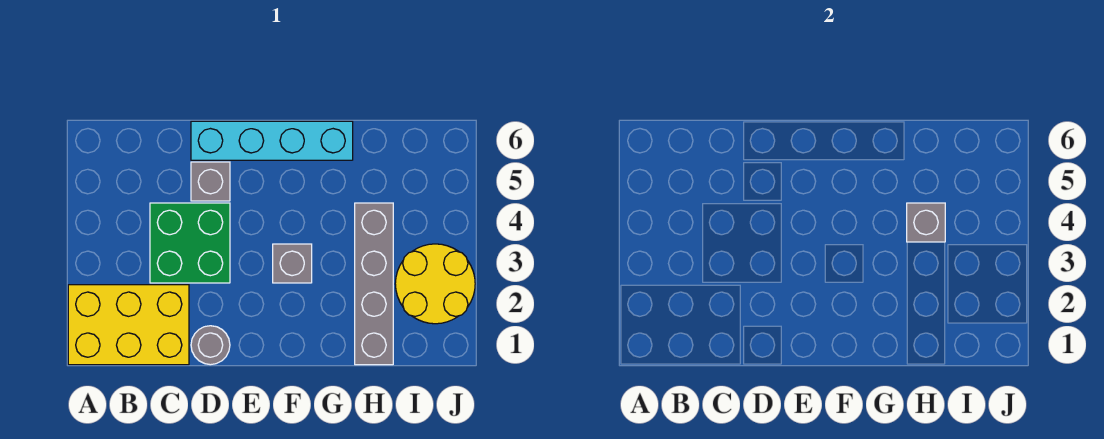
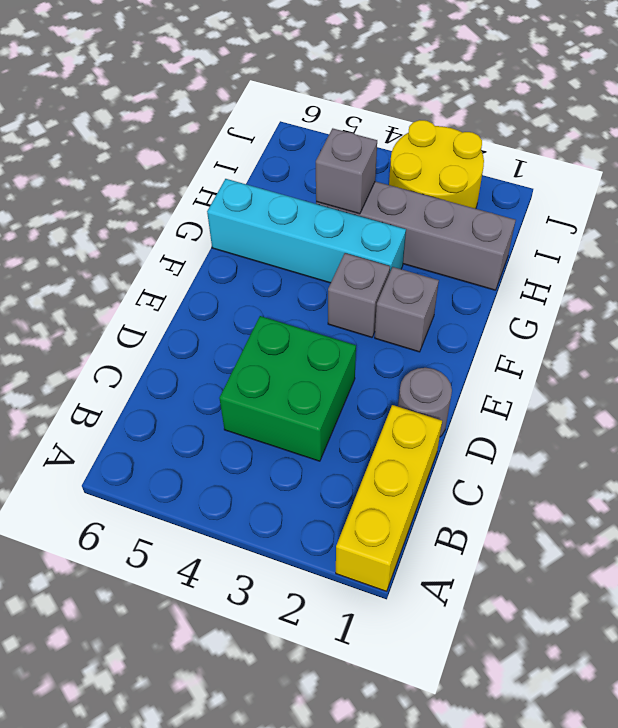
yellow brick A1:C2 level 1 -> yellow brick A1:C1 level 1
grey brick D5 level 1 -> grey brick F2 level 1
cyan brick D6:G6 level 1 -> cyan brick G3:G6 level 1

